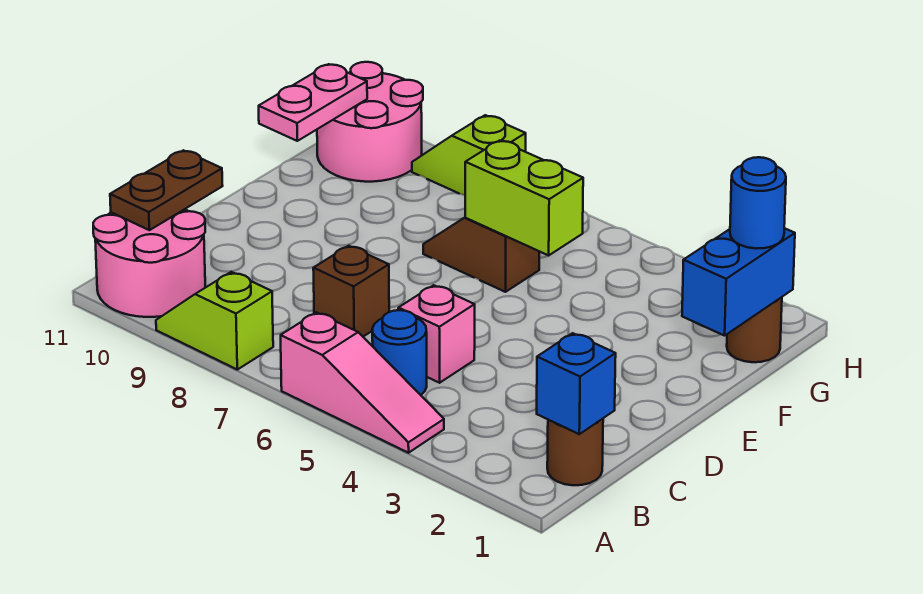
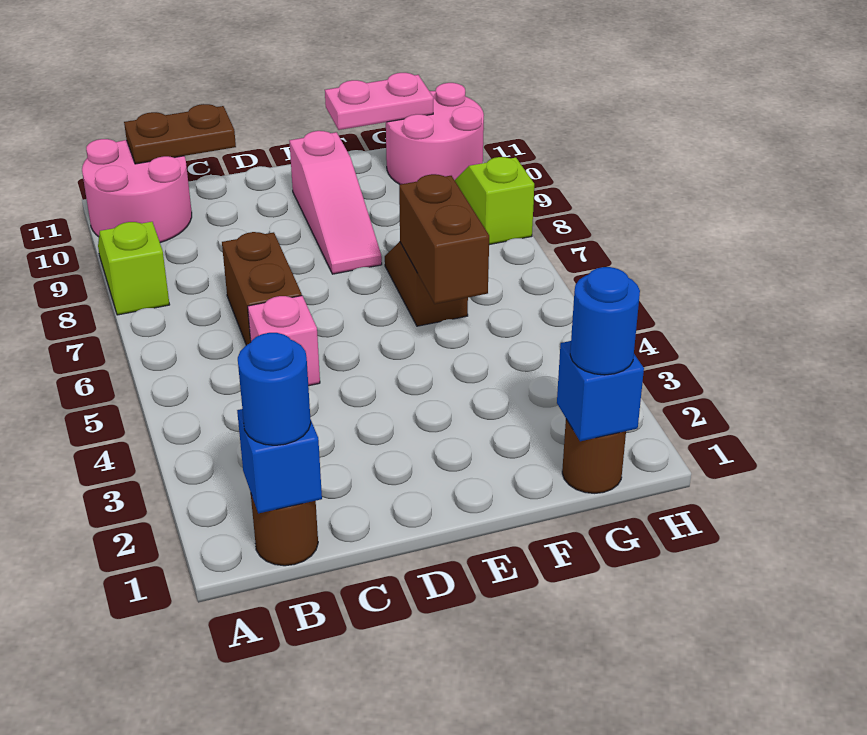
pink slope A4:A6 level 1 top 6 -> pink slope E8:E10 level 1 top 10
blue round brick B5 level 1 -> blue round brick B1 level 3
brown brick C7 level 1 -> brown brick C6:C7 level 1
blue brick F1:G1 level 2 -> blue brick G1 level 2
lime brick F5:F6 level 2 -> brown brick F5:F6 level 2

